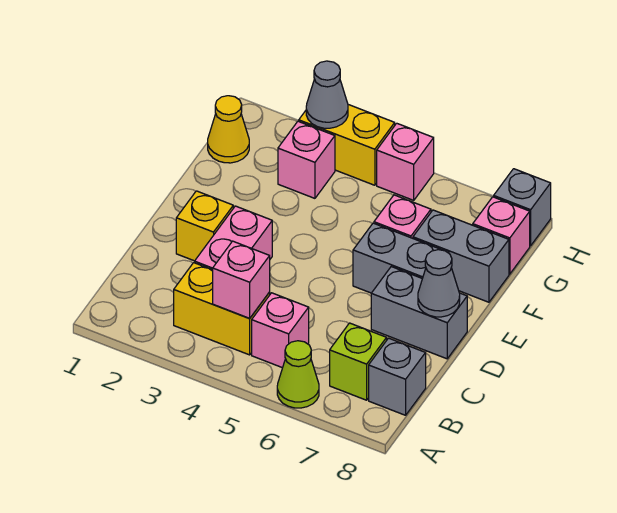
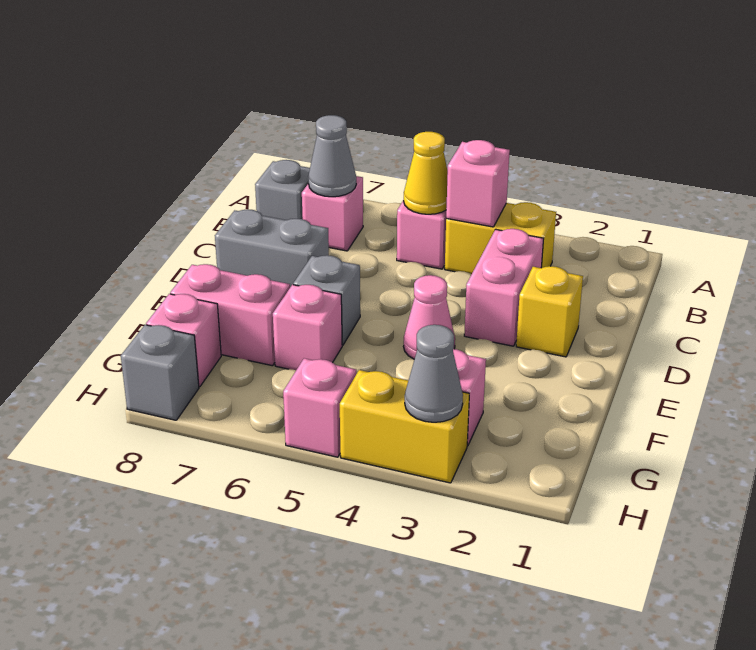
lime cone A6 level 1 -> none
lime brick B7 level 1 -> pink brick B7 level 1
grey cone D8 level 2 -> grey cone B7 level 2
none -> pink cone E4 level 1
grey brick E6:E7 level 1 -> grey brick E6 level 1
grey brick F7:F8 level 1 -> pink brick F7:F8 level 1
yellow cone G1 level 1 -> yellow cone B5 level 2

